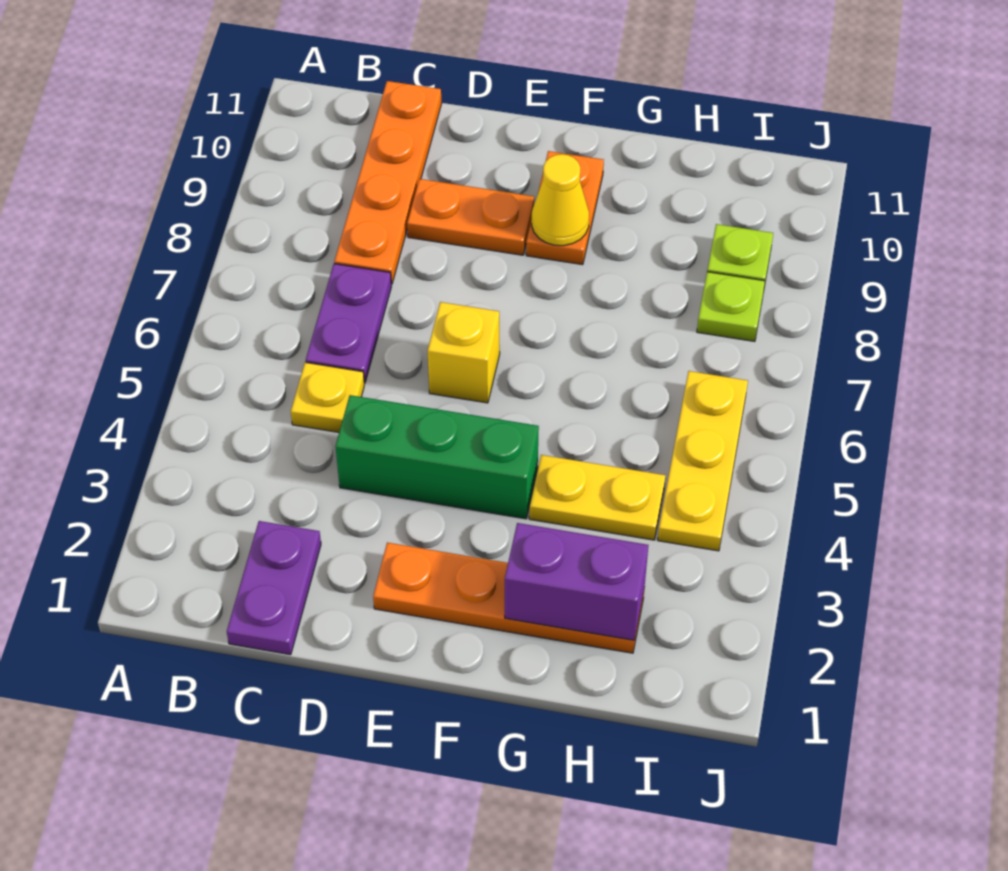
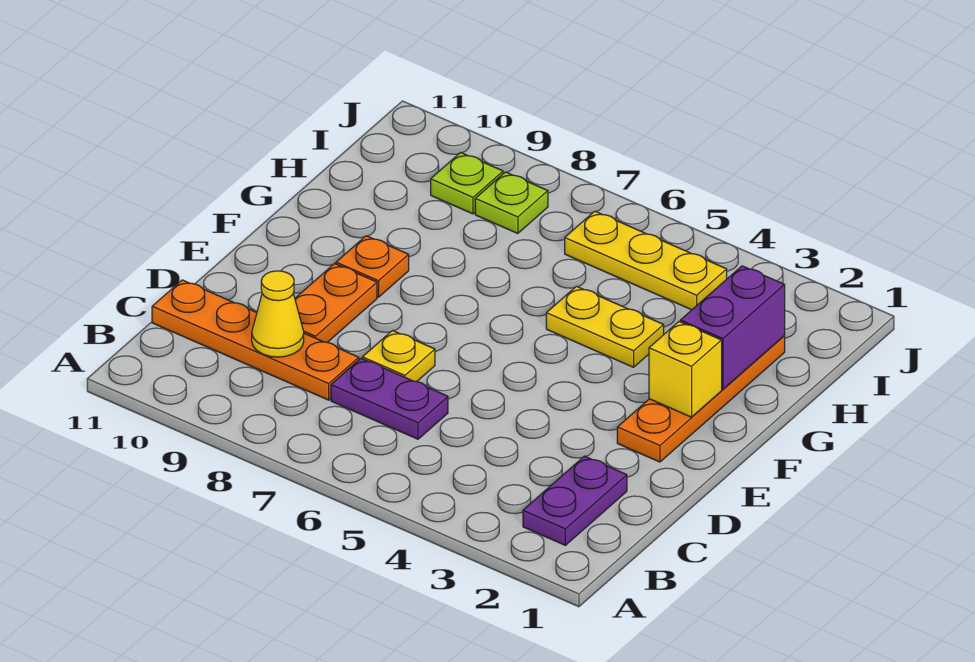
purple plate C1:C2 level 1 -> purple plate B2:C2 level 1
yellow plate C5 level 1 -> yellow plate D7 level 1
green brick D4:F4 level 1 -> none
yellow brick E6 level 1 -> yellow brick F2 level 2
orange plate F9:F10 level 1 -> orange plate F9 level 1
yellow cone F9 level 2 -> yellow cone C9 level 2
yellow plate G4:H4 level 1 -> yellow plate G4:G5 level 1

